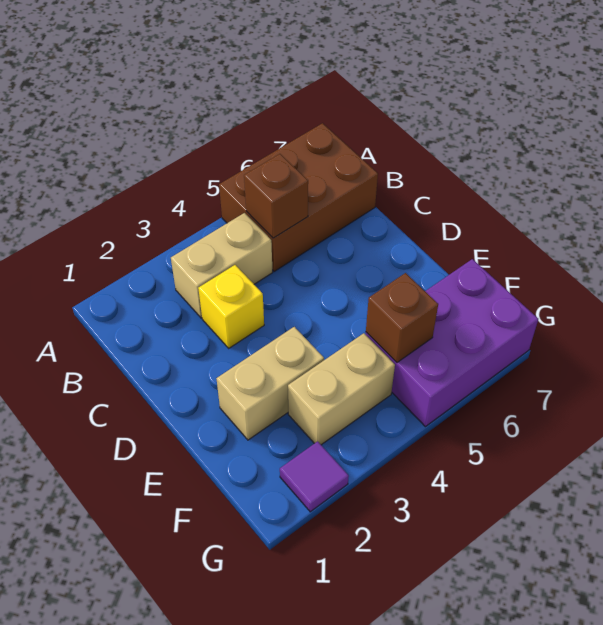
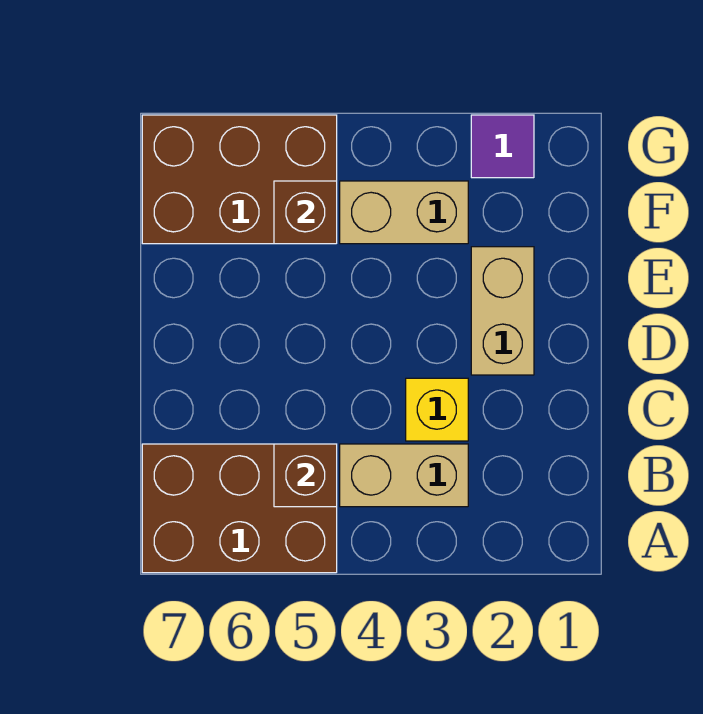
tan brick E2:E3 level 1 -> tan brick D2:E2 level 1
purple brick F5:G7 level 1 -> brown brick F5:G7 level 1

